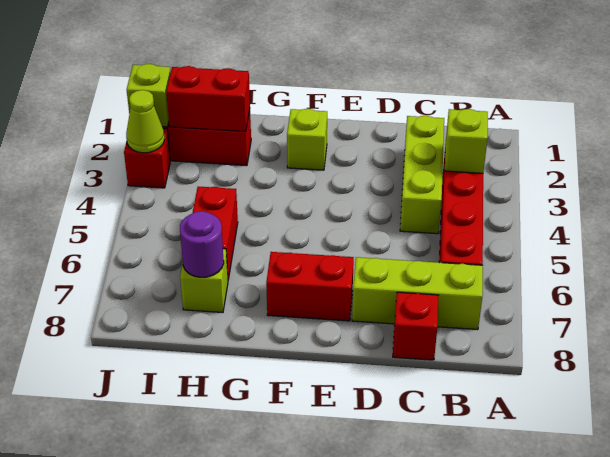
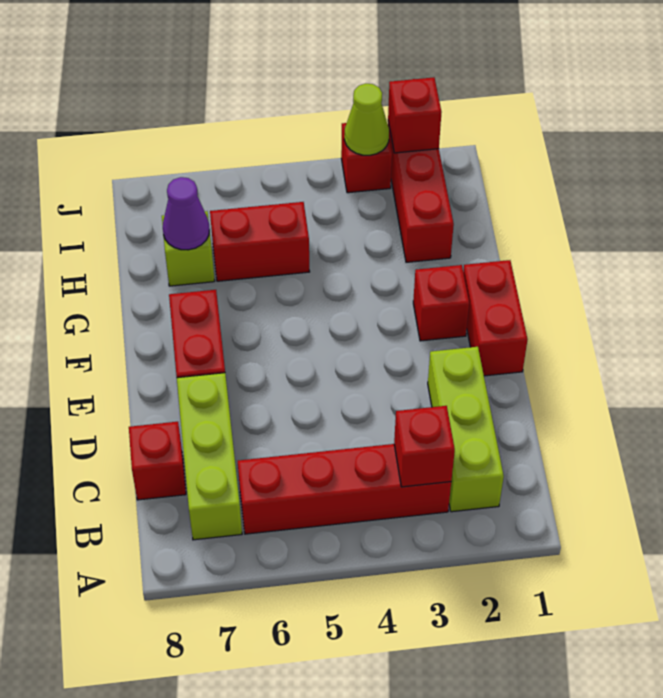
lime brick B3 level 2 -> red brick B3 level 2
lime brick C2:C4 level 1 -> lime brick B2:D2 level 1
lime brick F2 level 1 -> red brick F2 level 1
red brick H2:I2 level 2 -> red brick E1:F1 level 1
purple round brick H7 level 2 -> purple cone H7 level 2
lime brick J2 level 2 -> red brick J2 level 2

